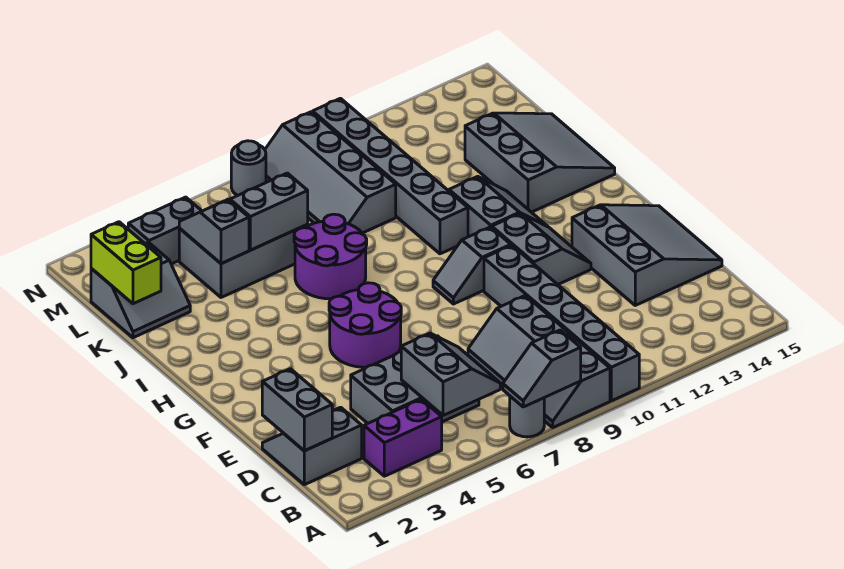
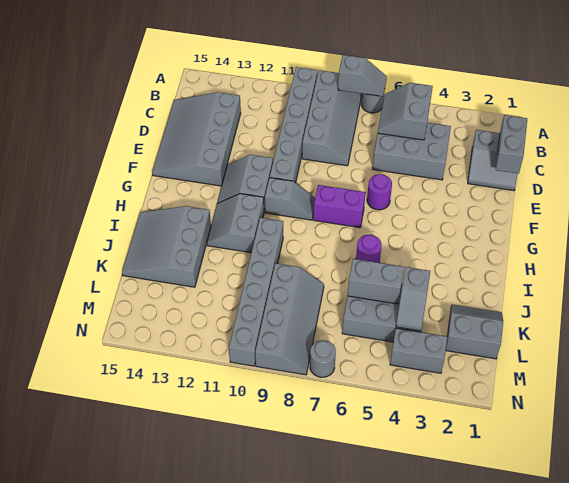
purple brick B3:B4 level 1 -> purple brick G7:G8 level 1
grey slope D13:F15 level 1 top 13 -> grey slope C13:F15 level 1 top 13
purple round brick F5:G6 level 1 -> purple round brick F6 level 1
purple round brick I6:J7 level 1 -> purple round brick I6 level 1
lime brick K1:L1 level 2 -> none

